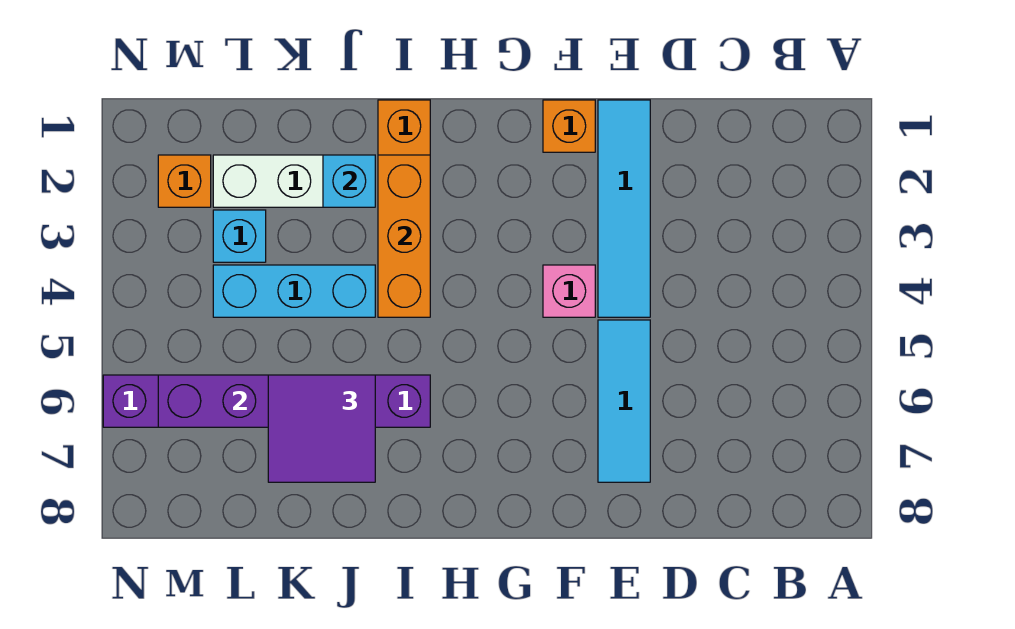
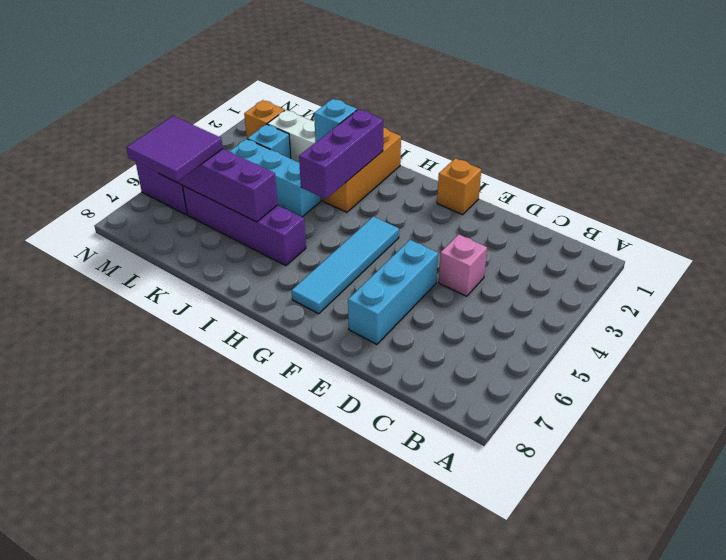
cyan tile E1:E4 level 1 -> cyan tile G4:G7 level 1
cyan tile E5:E7 level 1 -> cyan brick E5:E7 level 1
pink brick F4 level 1 -> pink brick D4 level 1
orange brick I2:I4 level 2 -> purple brick I2:I4 level 2
purple tile J6:K7 level 3 -> purple tile L6:M7 level 3

